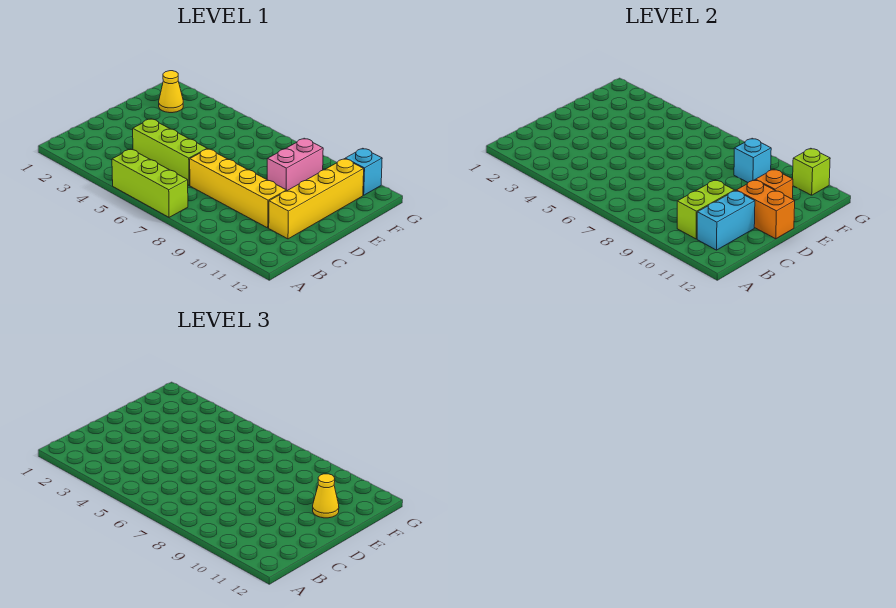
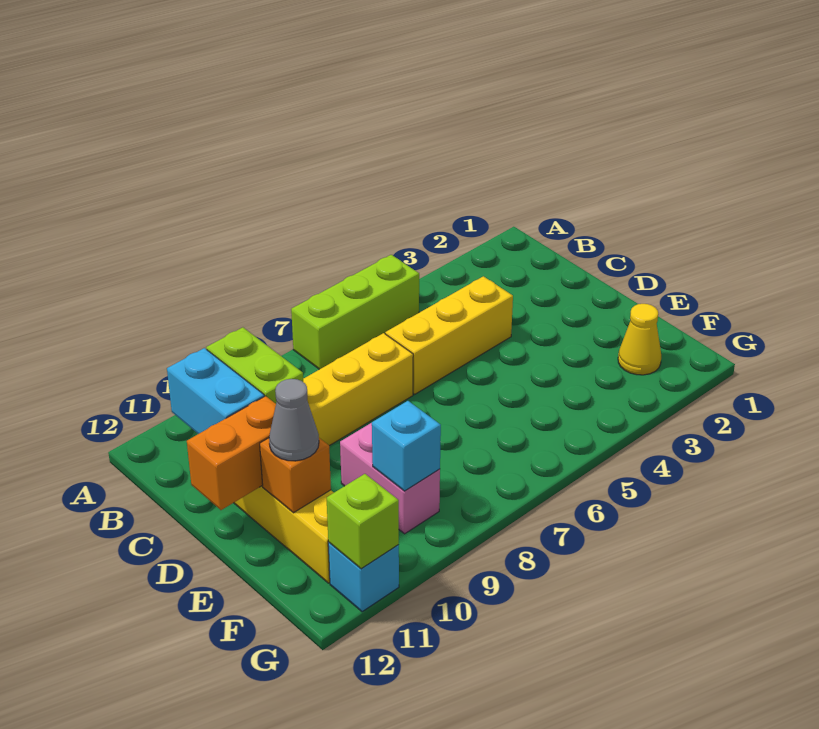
lime brick C4:C6 level 1 -> yellow brick C4:C6 level 1
yellow cone E11 level 3 -> grey cone E11 level 3

